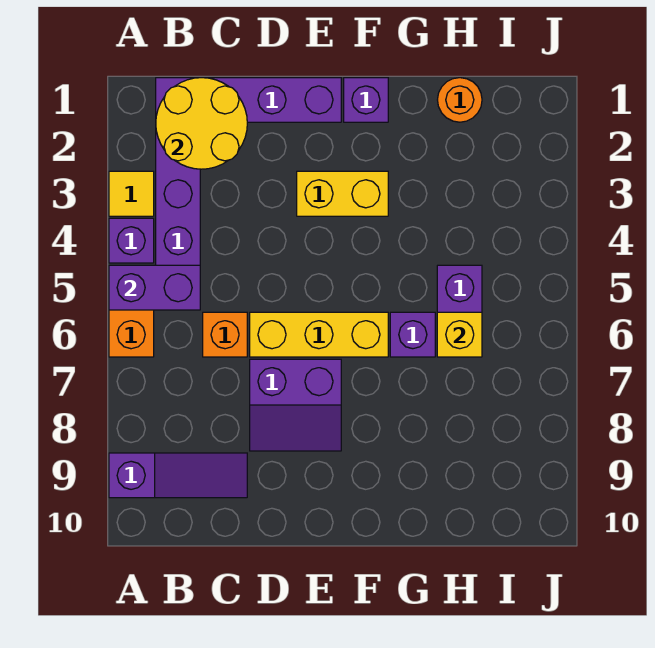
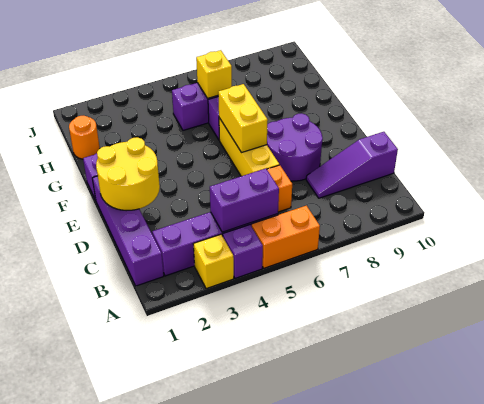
yellow tile A3 level 1 -> yellow brick A3 level 1
purple brick A5:B5 level 2 -> purple brick B4:B5 level 2
purple slope A9:C9 level 1 top A -> purple slope C8:C10 level 1 top 10
yellow round brick B1:C2 level 2 -> yellow round brick D1:E2 level 2
purple slope D7:E8 level 1 top 7 -> purple round brick D7:E8 level 1
yellow brick E3:F3 level 1 -> yellow brick E6:F6 level 2

